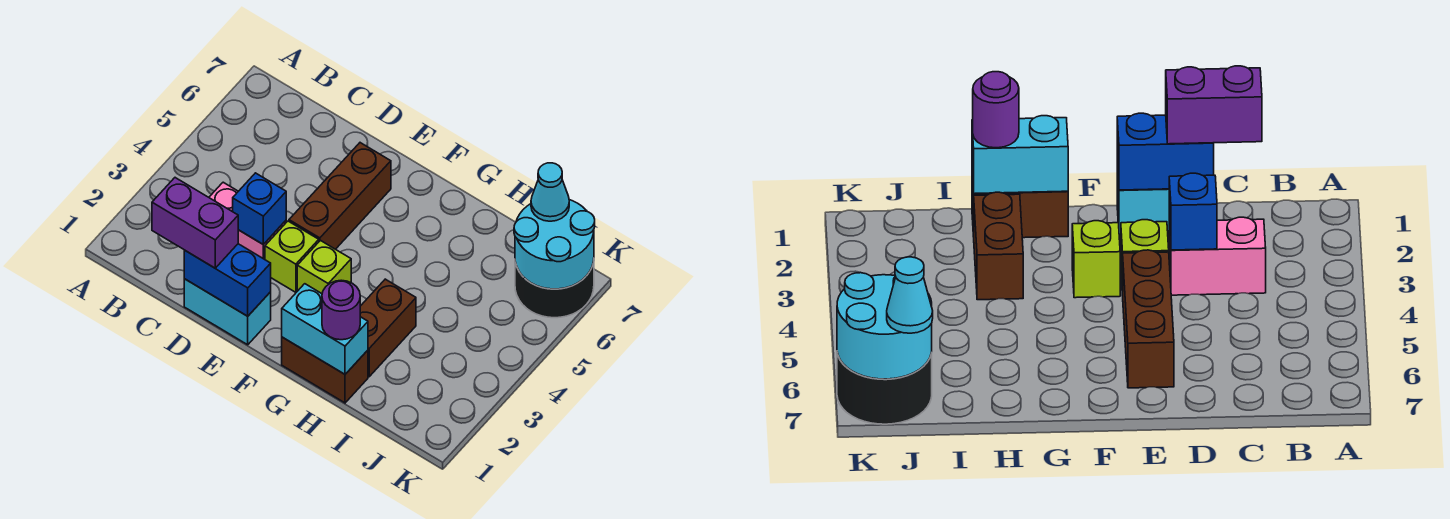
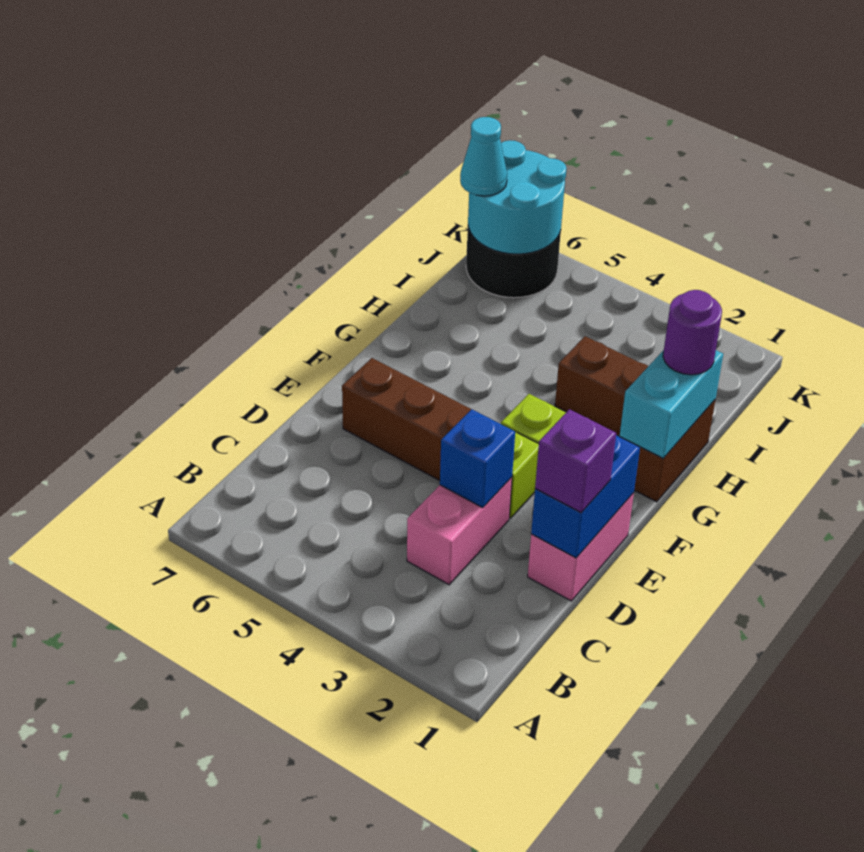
purple brick C1:D1 level 3 -> purple brick D1 level 3
cyan brick D1:E1 level 1 -> pink brick D1:E1 level 1

